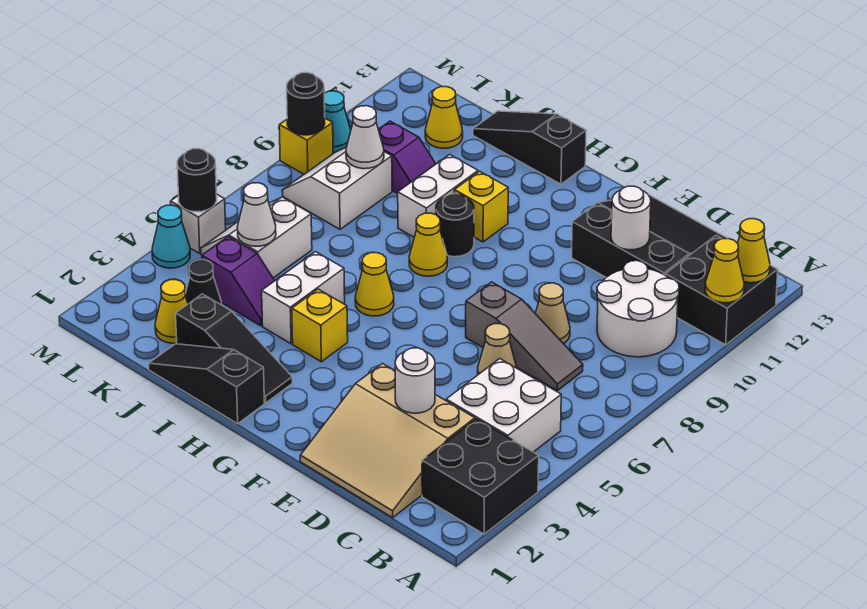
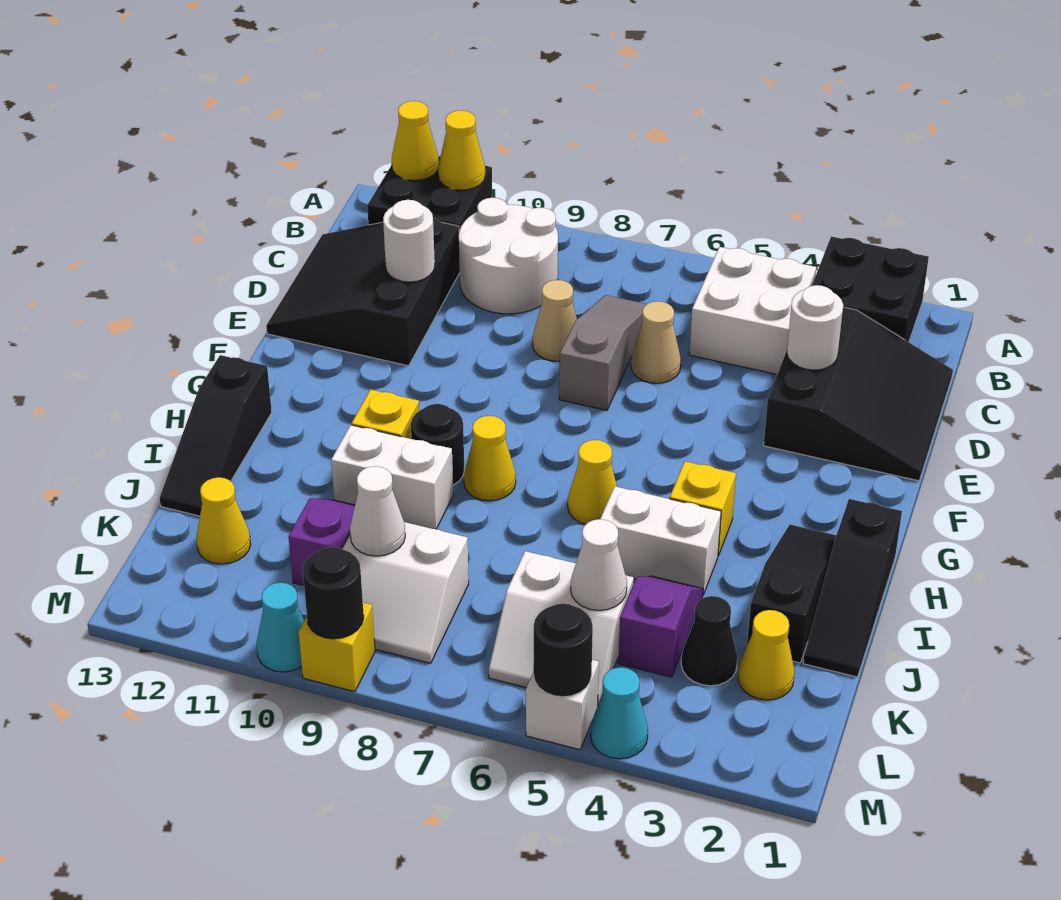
tan slope C1:E3 level 1 top 3 -> black slope C1:E3 level 1 top 3

